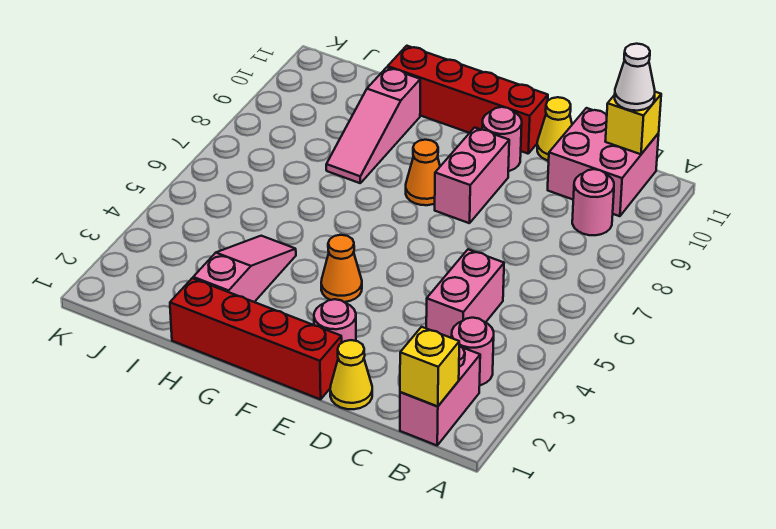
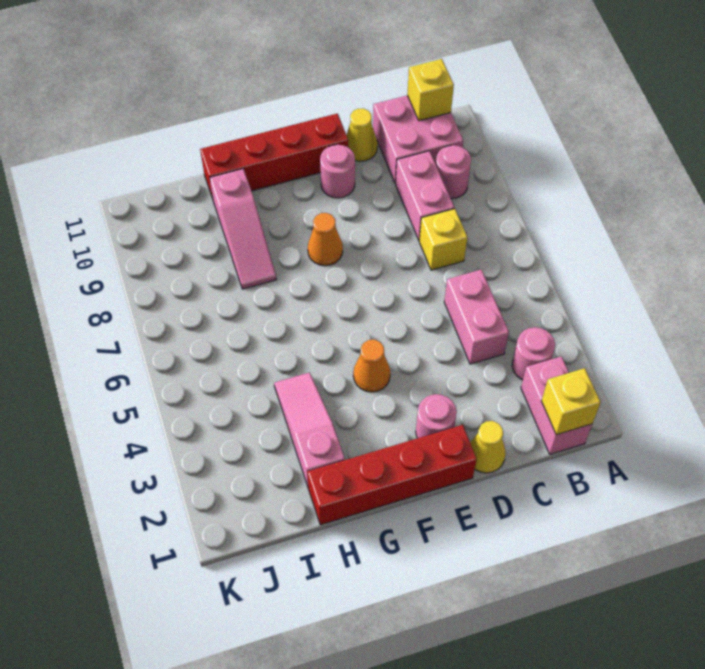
white cone B11 level 3 -> none
none -> yellow brick C7 level 1
pink brick E8:E9 level 1 -> pink brick C8:C9 level 1

